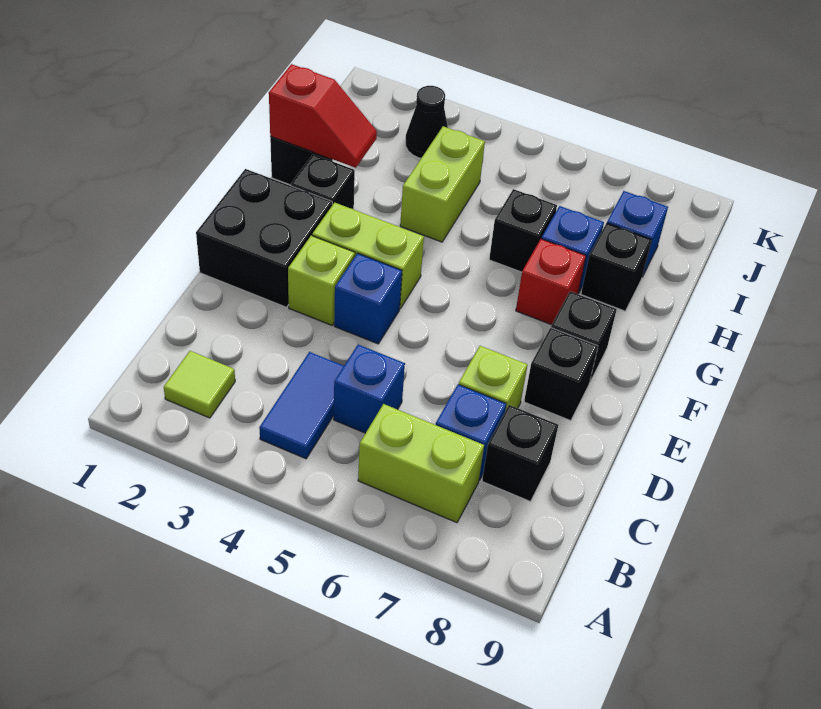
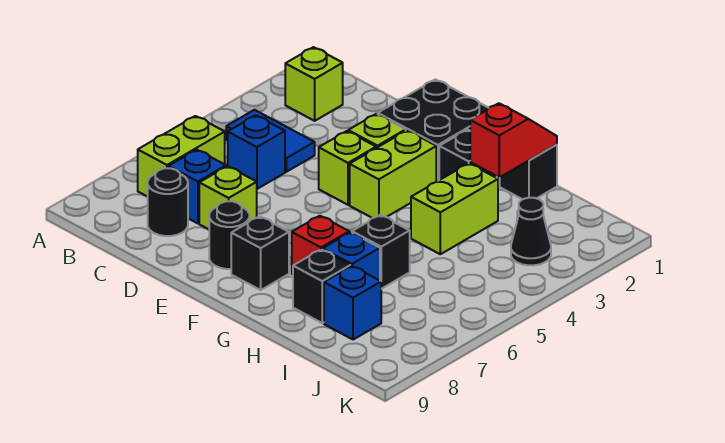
lime tile B2 level 1 -> lime brick B2 level 1
black brick C8 level 1 -> black round brick C8 level 1
blue brick E4 level 1 -> lime brick E4 level 1
black brick E8 level 1 -> black round brick E8 level 1
red slope H1:H2 level 2 top 1 -> red slope H1:H2 level 2 top 2
lime brick H4:I4 level 1 -> lime brick H3:H4 level 1

